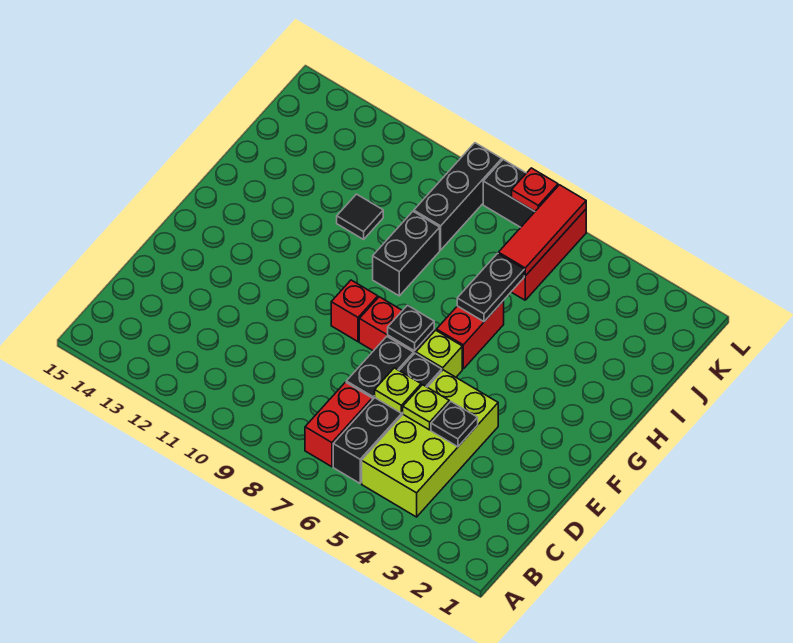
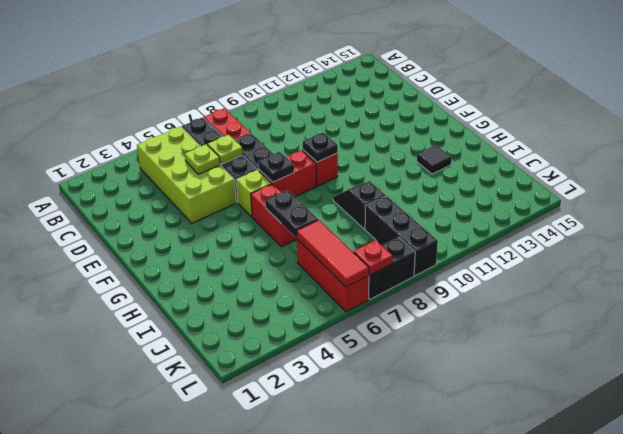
black plate D4 level 2 -> black plate F9 level 2
black brick H9:I9 level 1 -> black slope H9:I9 level 1 top I
black tile I11 level 1 -> black tile H13 level 1

